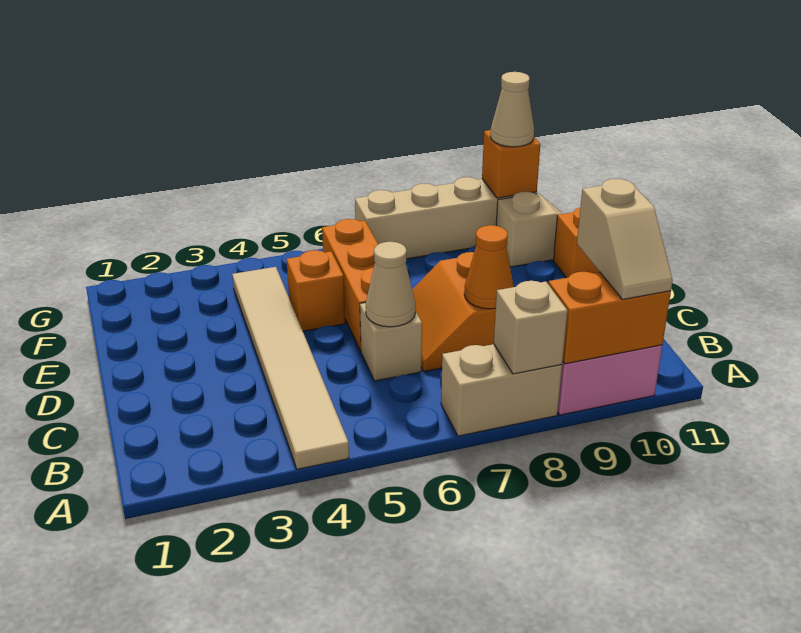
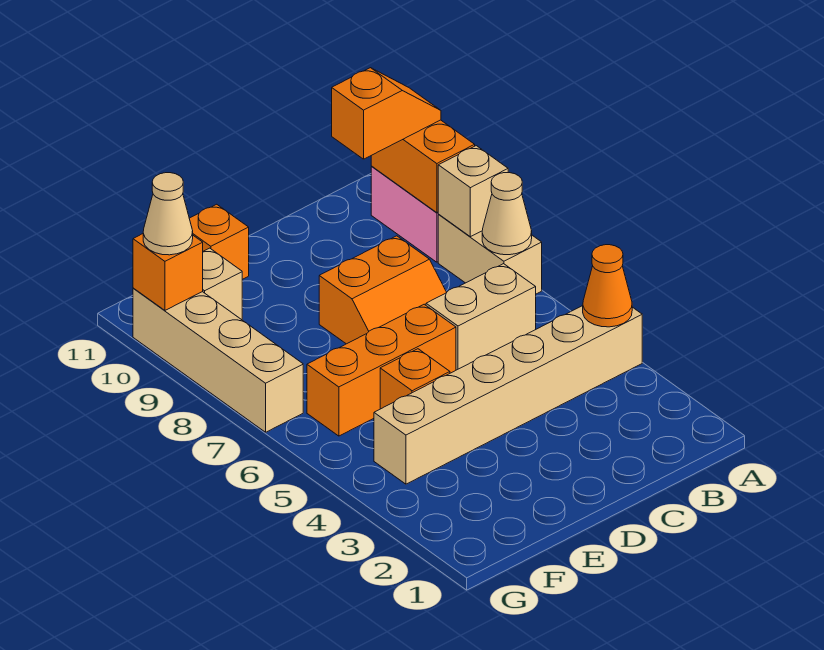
tan tile A4:F4 level 1 -> tan brick A4:F4 level 1
tan slope A10:B10 level 3 top B -> orange slope A10:B10 level 3 top B
tan brick C6 level 1 -> tan brick B6:C6 level 1
tan cone C6 level 2 -> tan cone A7 level 2
orange cone C8 level 2 -> orange cone A4 level 2

